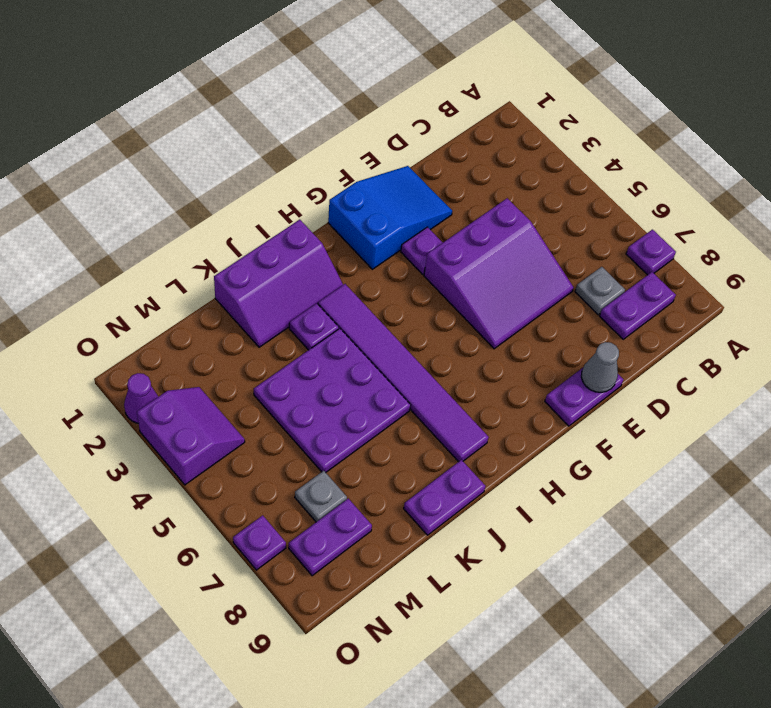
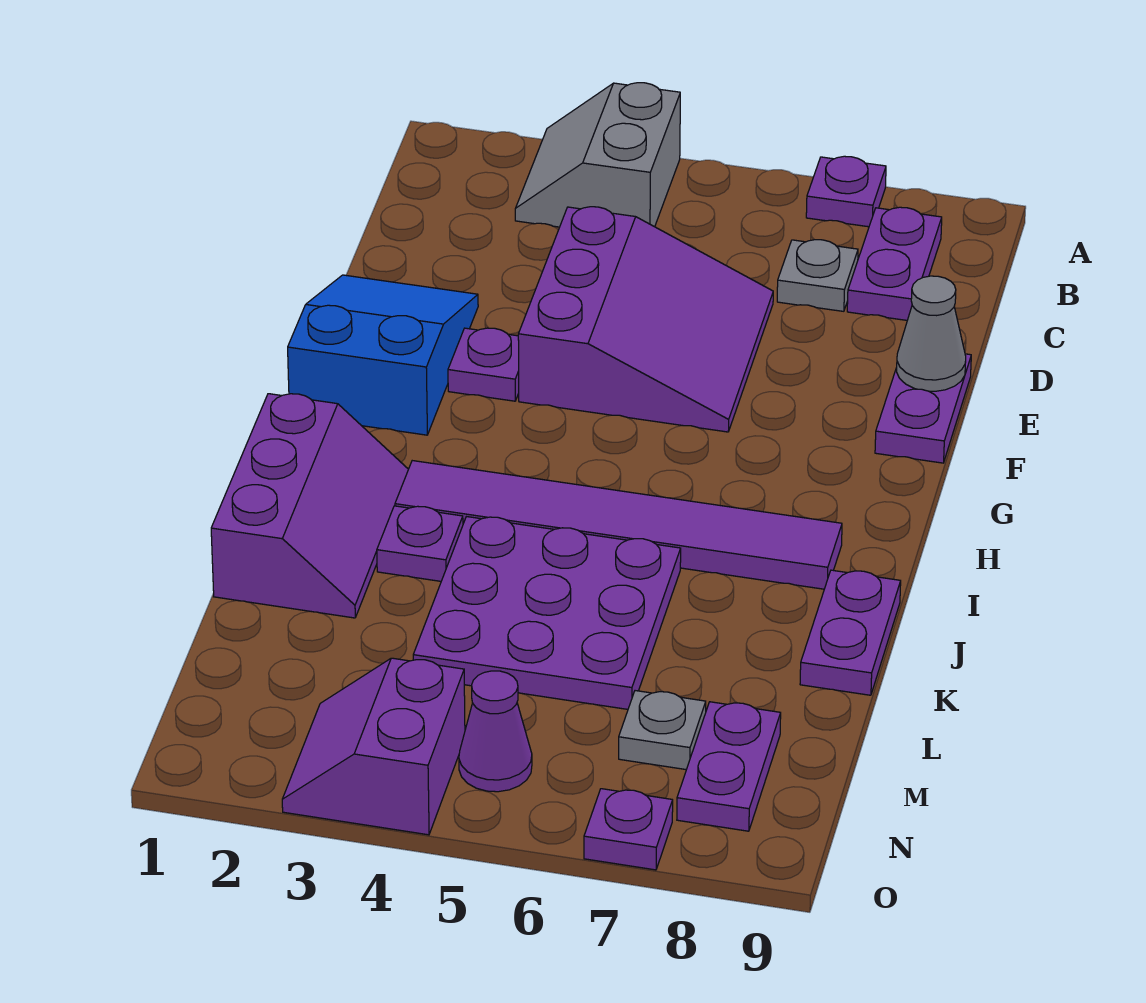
none -> grey slope A3:B4 level 1 top 4
purple slope N3:O4 level 1 top O -> purple slope N3:O4 level 1 top 4
purple cone O2 level 1 -> purple cone N5 level 1

